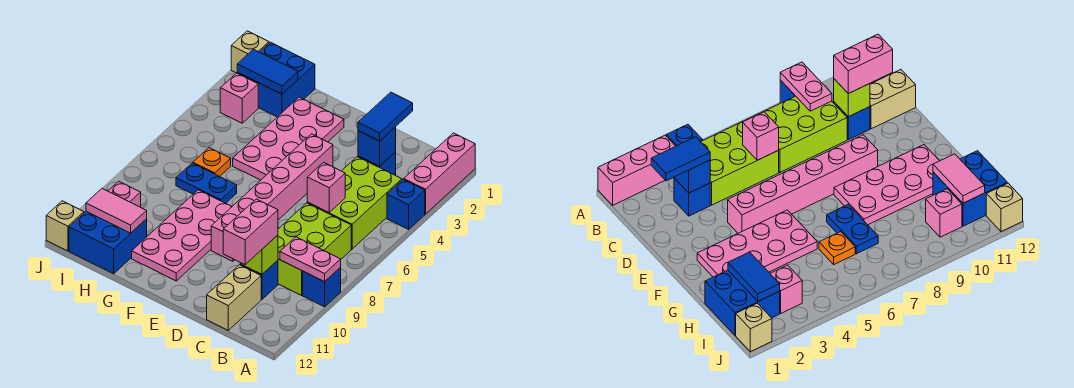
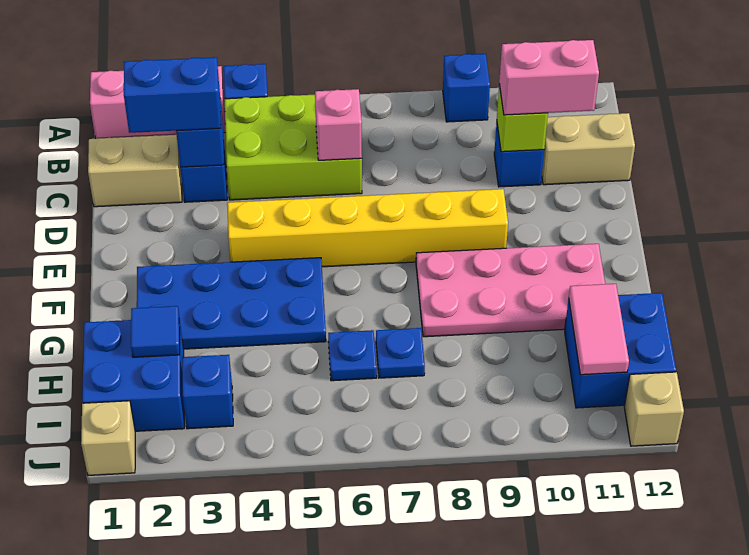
pink plate A9:B9 level 2 -> none
lime brick B7:C9 level 1 -> none
none -> tan brick C1:C2 level 1
blue tile C2:C3 level 3 -> blue brick C2:C3 level 3
pink brick E4:E9 level 1 -> yellow brick E4:E9 level 1
pink plate F2:G5 level 1 -> blue plate F2:G5 level 1
blue plate G7:H7 level 1 -> blue plate H7 level 1
blue tile H2:I2 level 2 -> blue tile H2 level 2
orange plate H6 level 1 -> blue plate H6 level 1
pink brick I3 level 1 -> blue brick I3 level 1
pink brick I10 level 1 -> none

